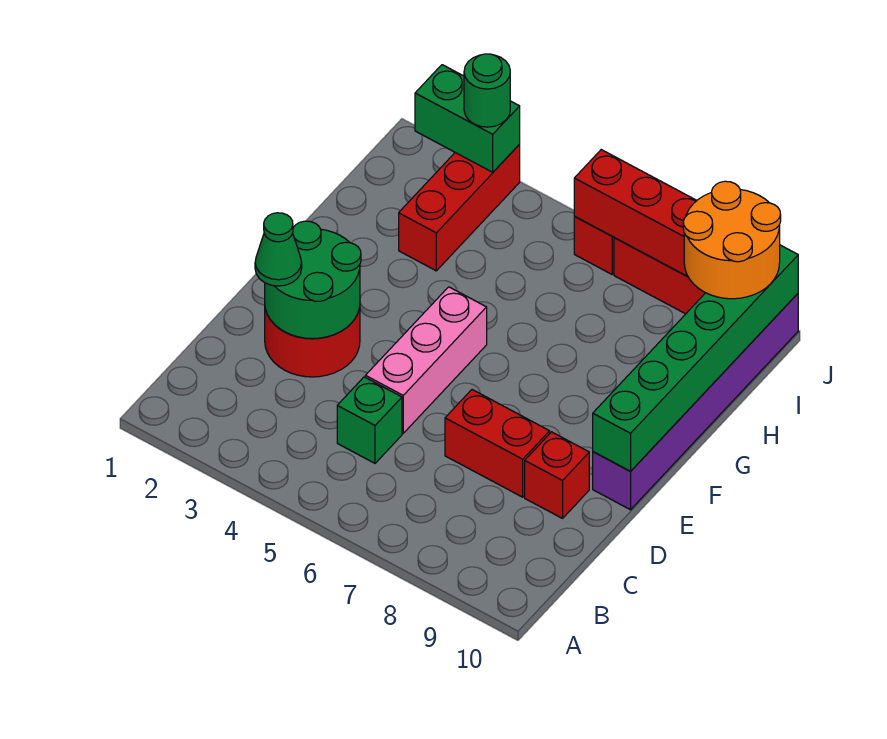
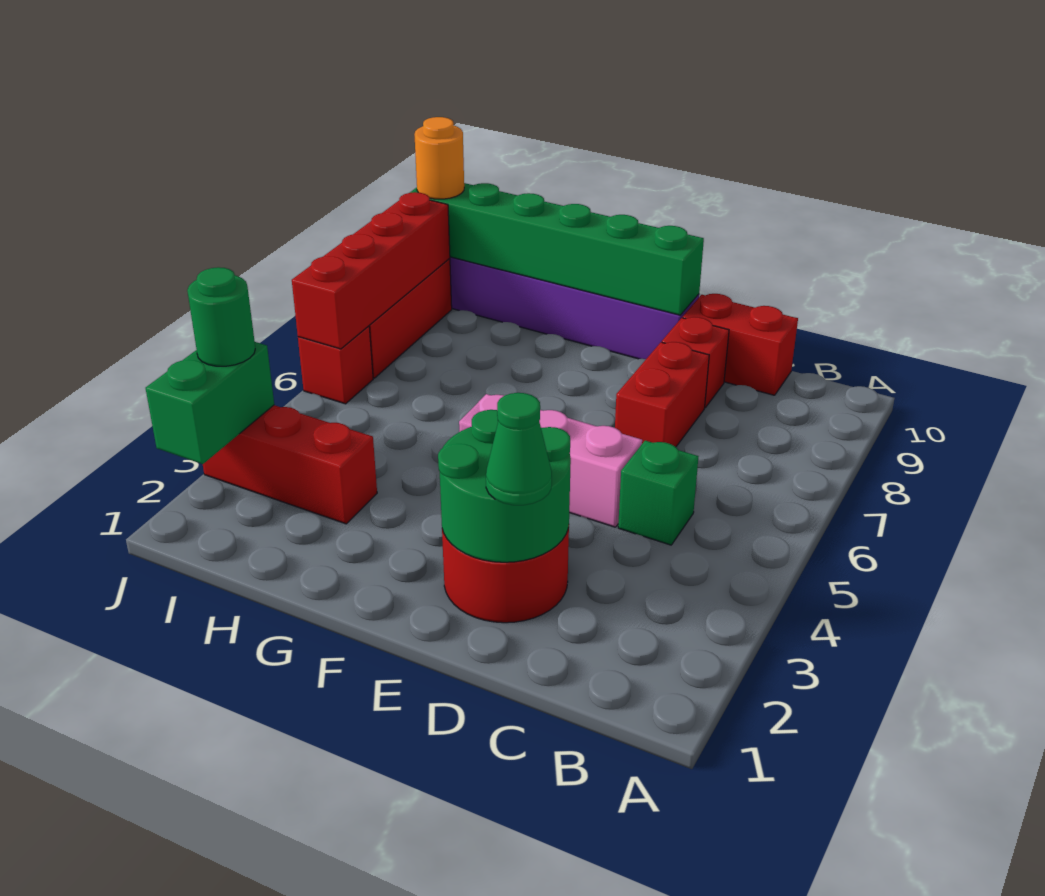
none -> red brick C10:D10 level 1
orange round brick I9:J10 level 3 -> orange round brick J10 level 3

